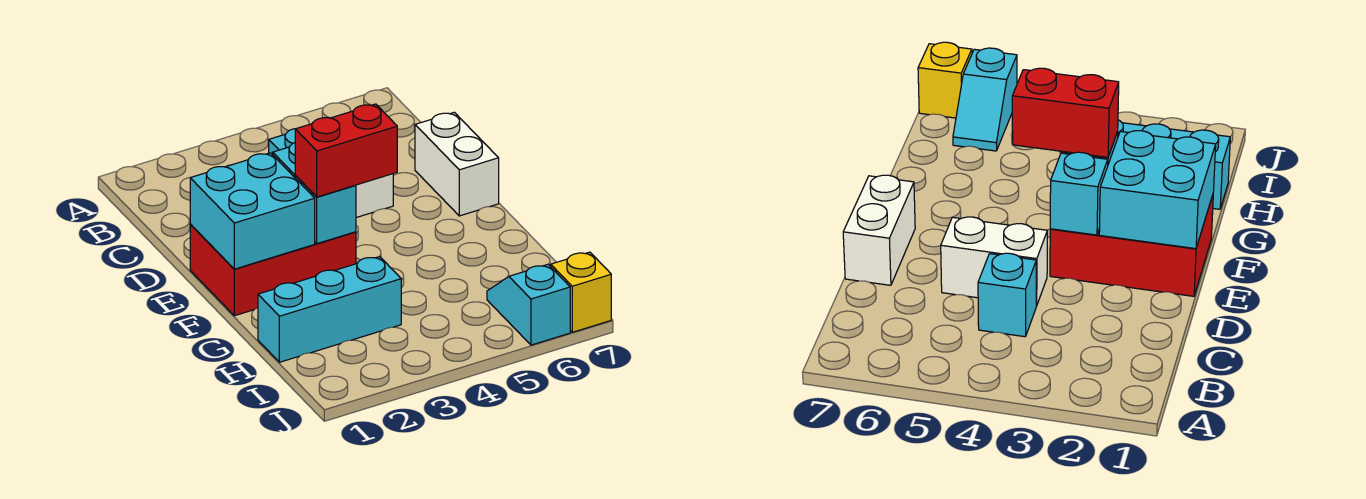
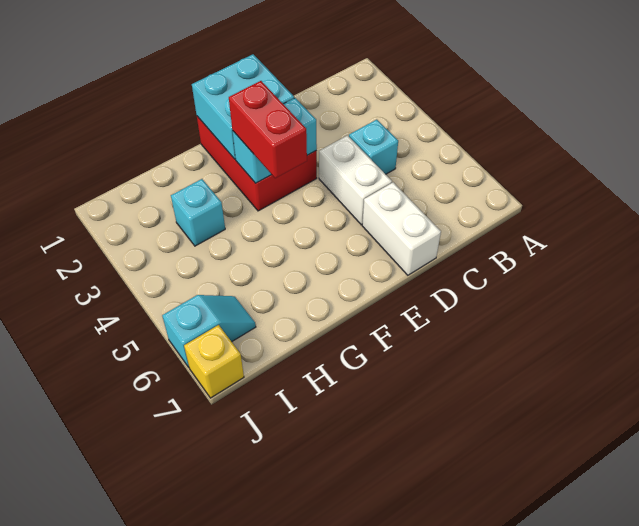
white brick D7:E7 level 1 -> white brick D6:D7 level 1
cyan brick H1:H3 level 1 -> cyan brick H3 level 1

